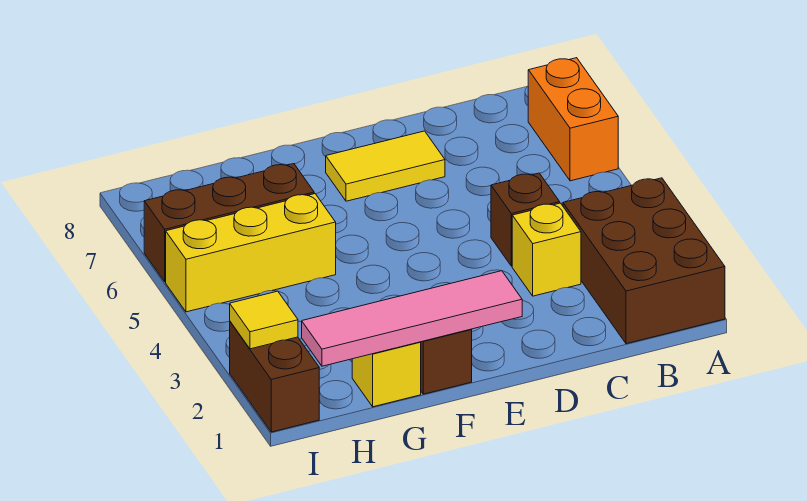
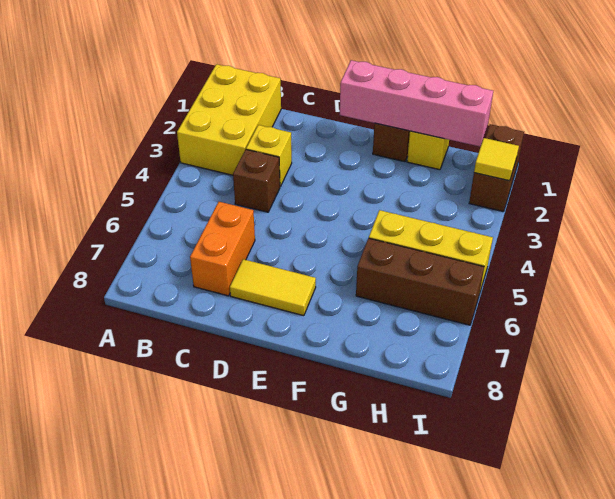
brown brick A1:B3 level 1 -> yellow brick A1:B3 level 1
orange brick A6:A7 level 1 -> orange brick C6:C7 level 1
pink tile E1:H1 level 2 -> pink brick E1:H1 level 2

